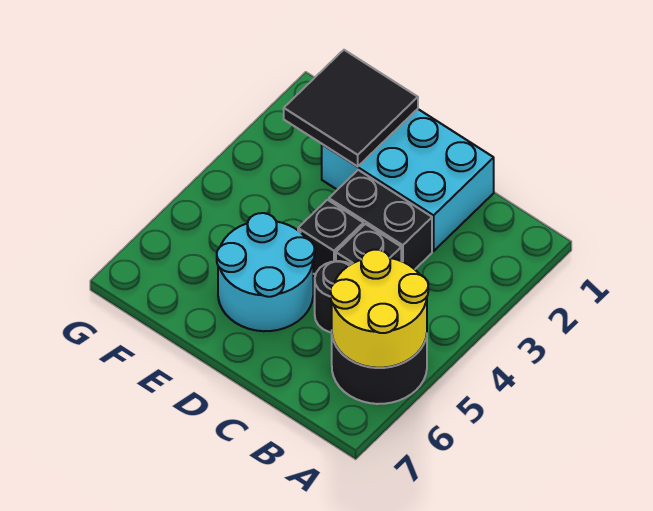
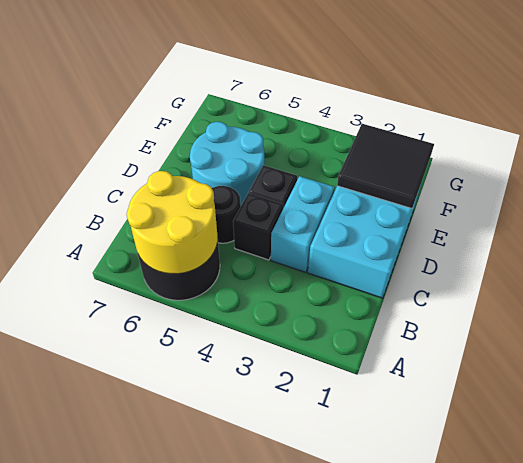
black brick C3:D3 level 1 -> cyan brick C3:D3 level 1

